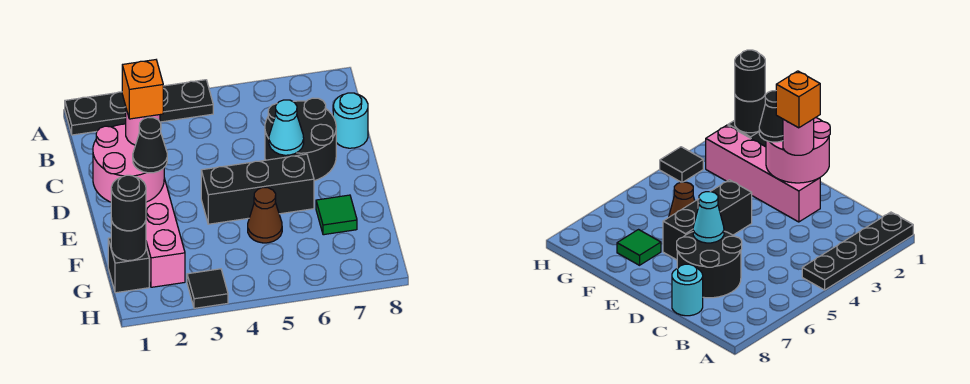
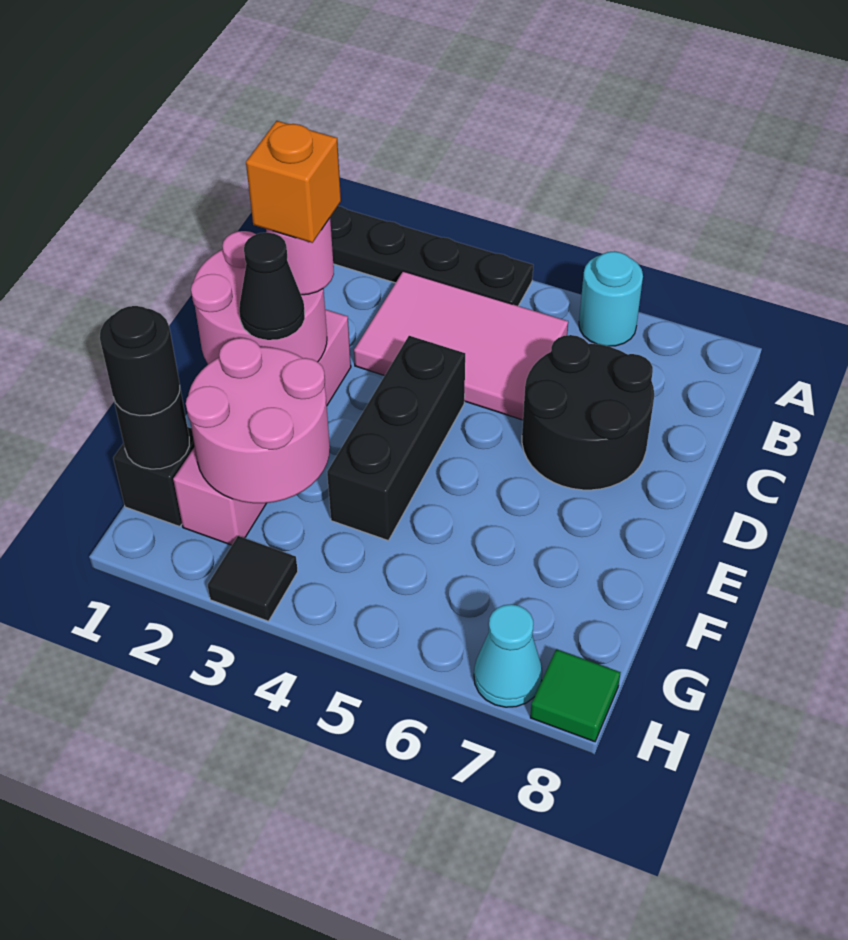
none -> pink tile B3:C5 level 1
cyan round brick C8 level 1 -> cyan round brick A6 level 1
cyan cone D6 level 2 -> cyan cone H7 level 1
black brick E4:E6 level 1 -> black brick D4:F4 level 1
none -> pink round brick F2:G3 level 2
brown cone F5 level 1 -> none
green tile F7 level 1 -> green tile H8 level 1

